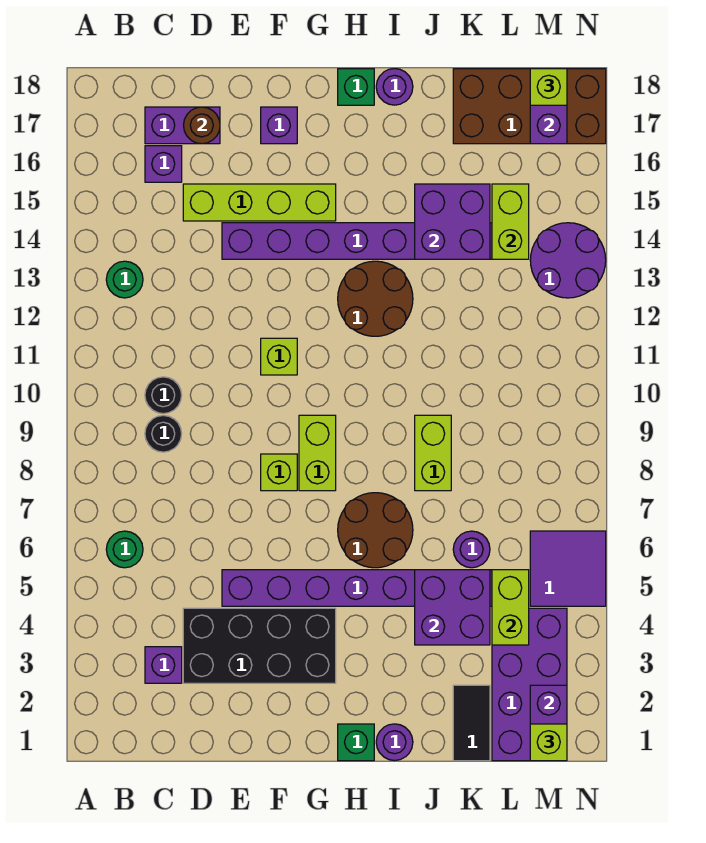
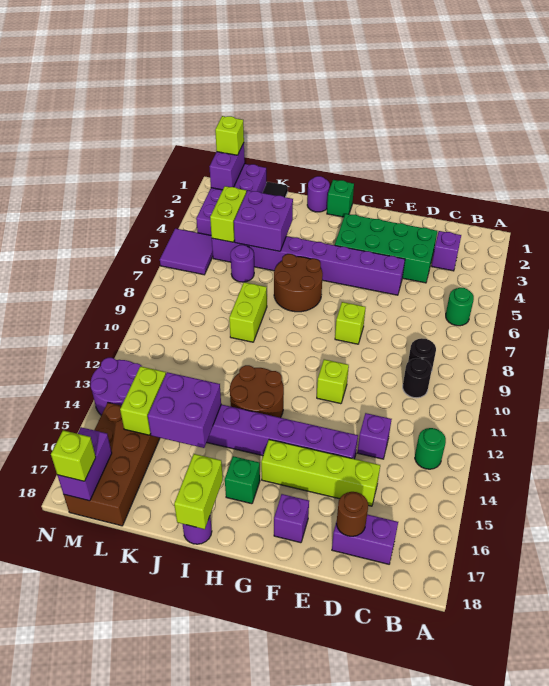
purple brick C16 level 1 -> purple brick D13 level 1
black brick D3:G4 level 1 -> green brick D3:G4 level 1
lime brick G8:G9 level 1 -> lime brick I17:I18 level 2
green brick H18 level 1 -> green brick H16 level 1
brown brick K17:N18 level 1 -> brown brick L15:M18 level 1

